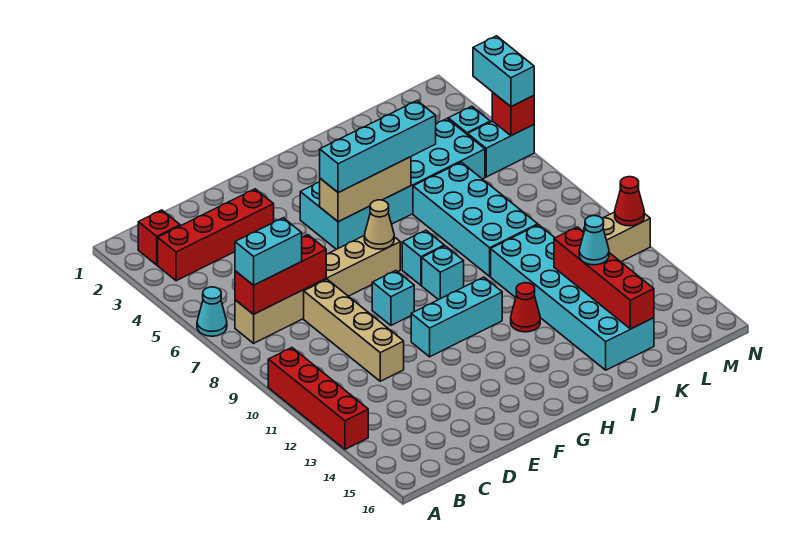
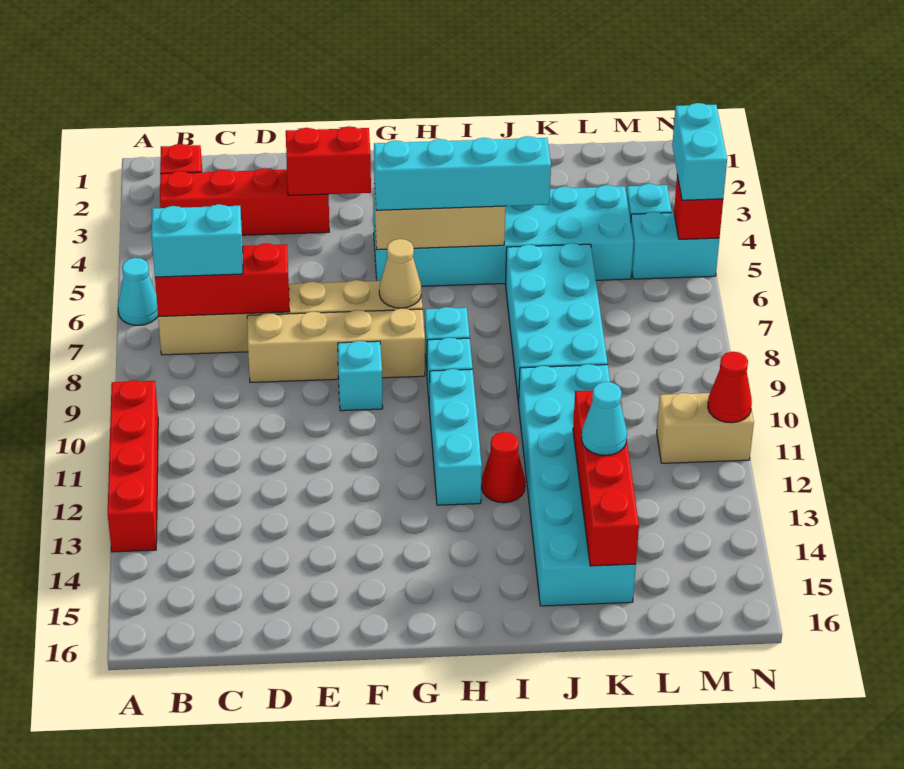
tan brick D8:D11 level 1 -> tan brick D8:G8 level 1
none -> red brick E3:F3 level 2
cyan brick F11:H11 level 1 -> cyan brick H10:H12 level 1

